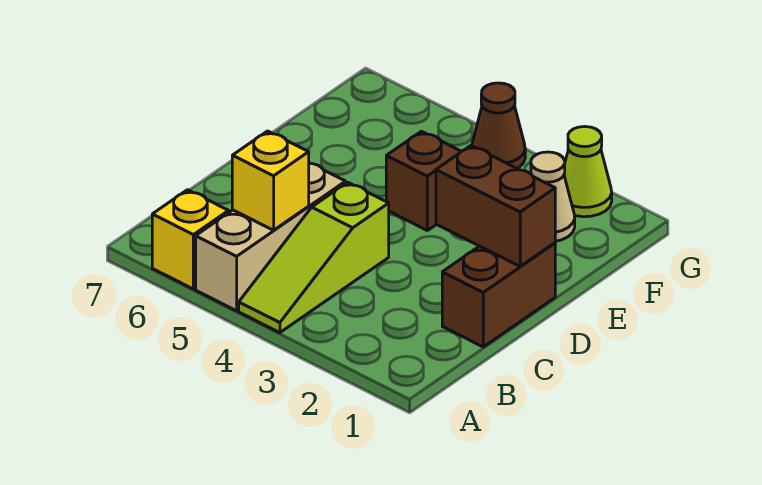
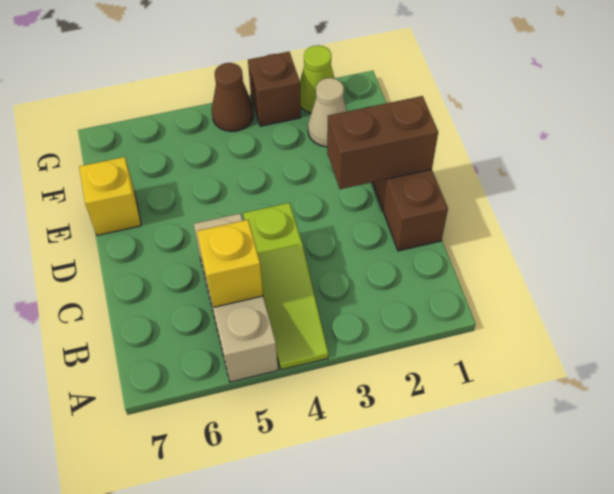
yellow brick A6 level 1 -> yellow brick E7 level 1
brown brick E4 level 1 -> brown brick G3 level 1

